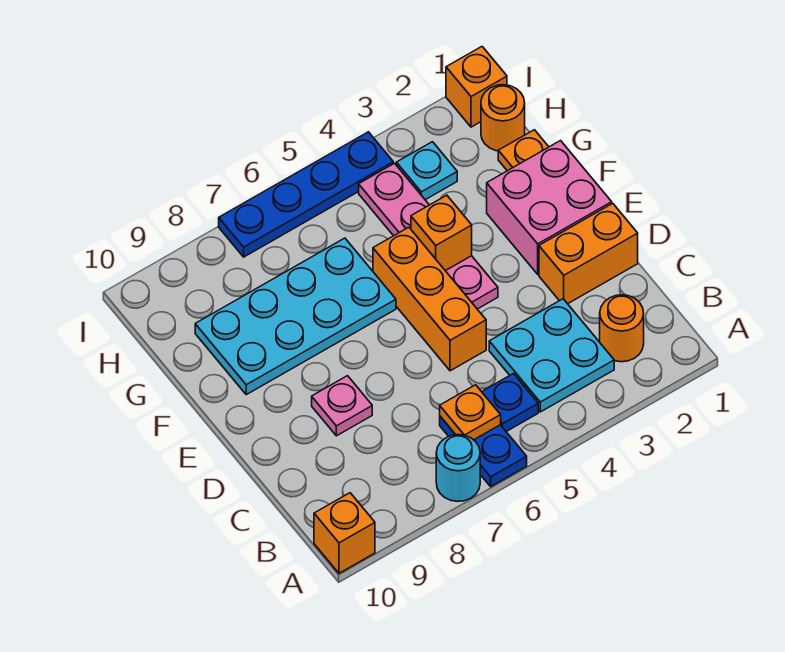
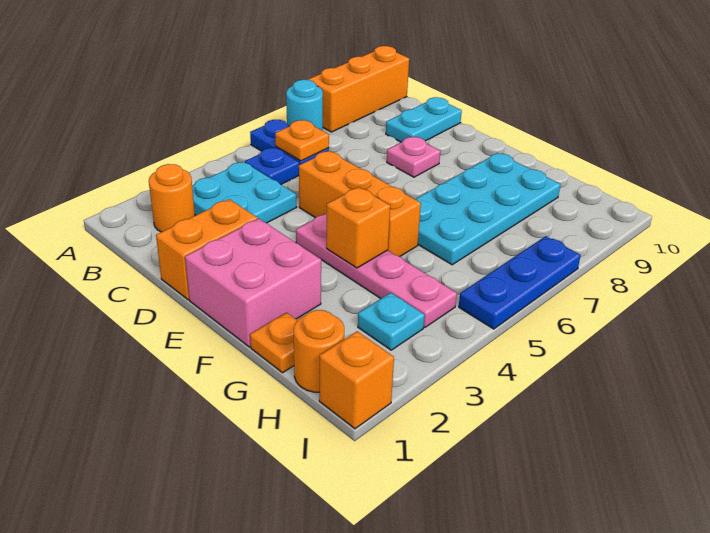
orange brick A10 level 1 -> orange brick A8:A10 level 1
none -> cyan plate C9:C10 level 1
blue plate I4:I7 level 1 -> blue plate I5:I7 level 1

